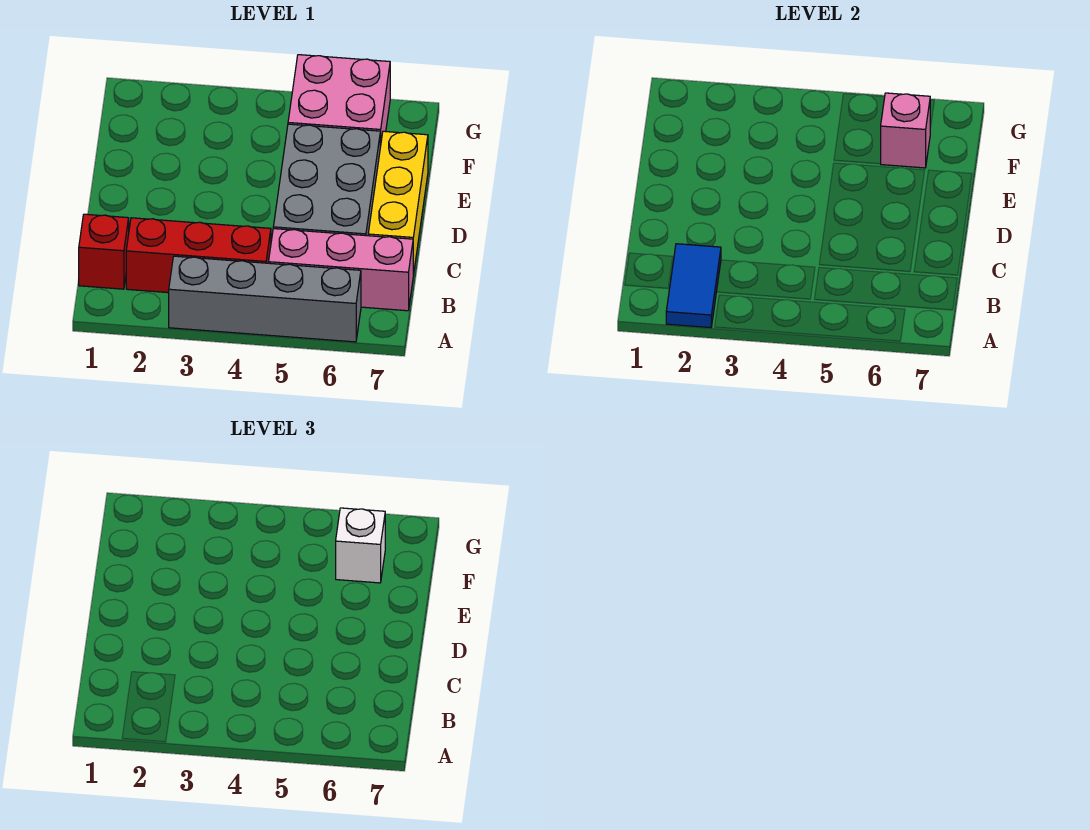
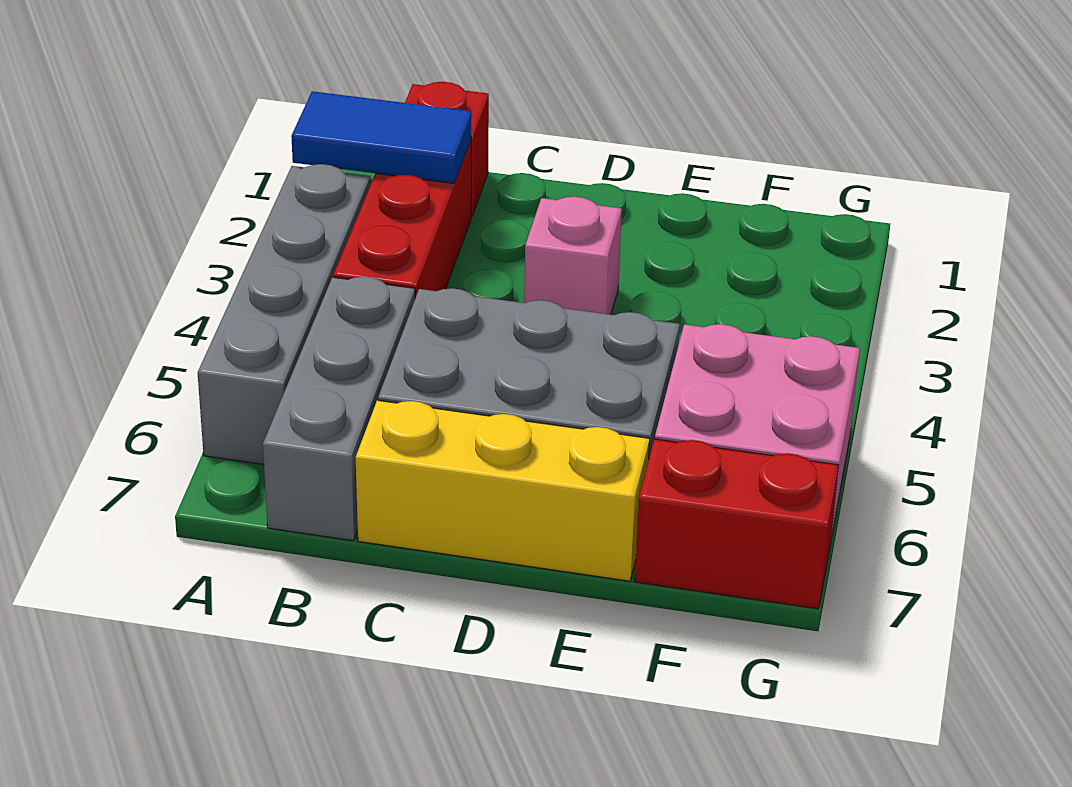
pink brick B5:B7 level 1 -> grey brick B5:B7 level 1
pink brick F6 level 2 -> pink brick D3 level 1
white brick F6 level 3 -> none
none -> red brick F7:G7 level 1

